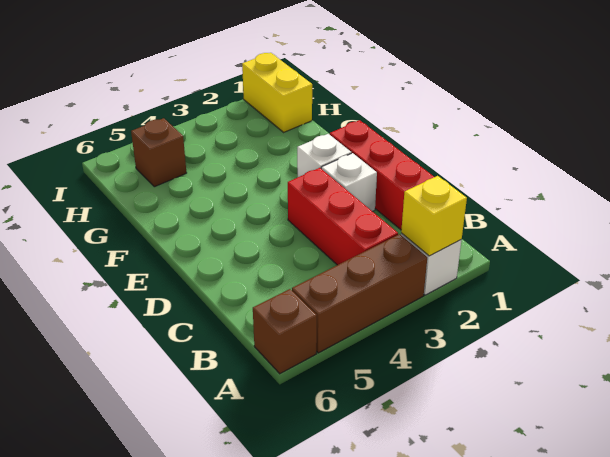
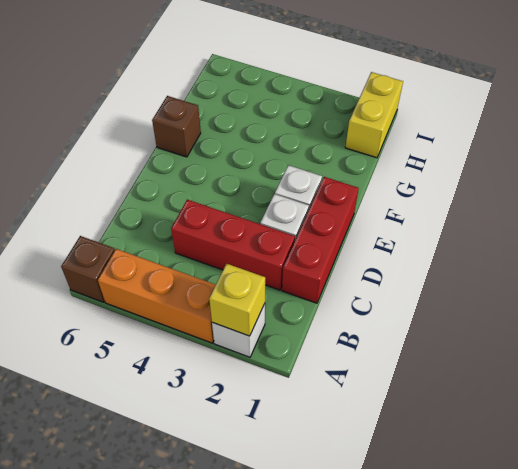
brown brick A3:A5 level 1 -> orange brick A3:A5 level 1
red brick B3:D3 level 1 -> red brick C2:C4 level 1
brown brick H5 level 1 -> brown brick F6 level 1

